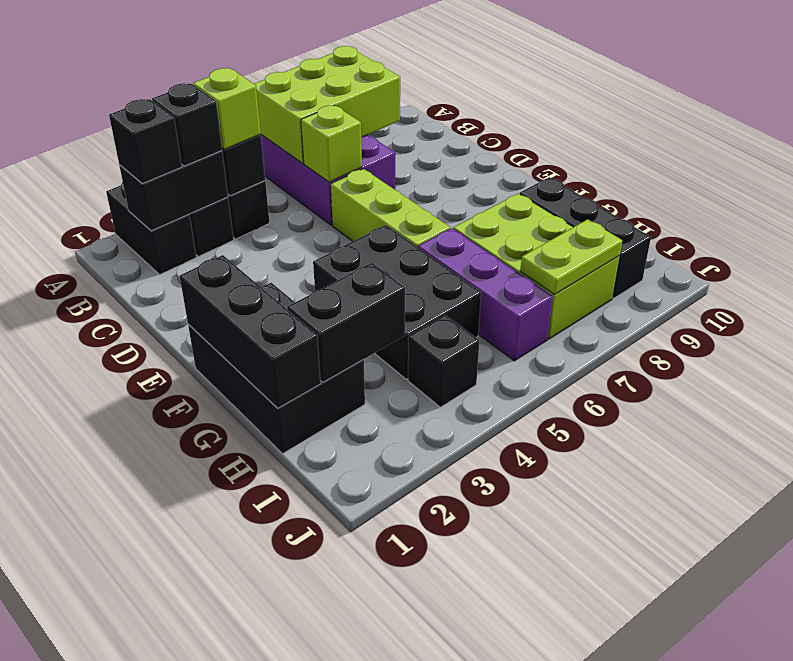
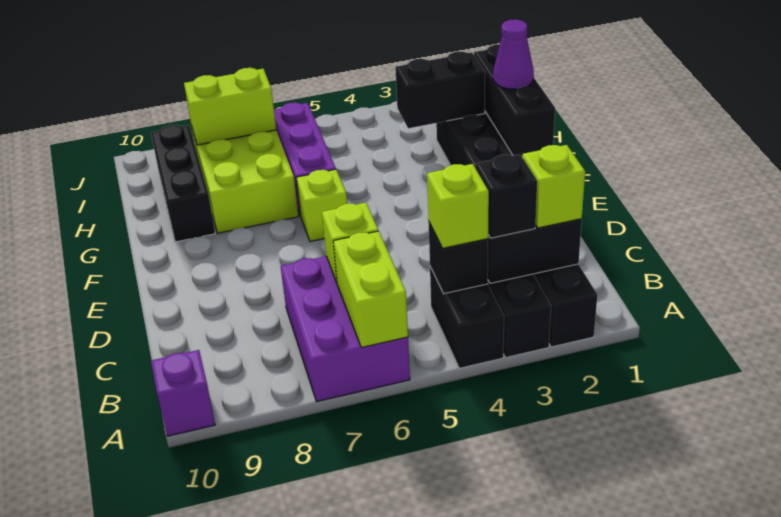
lime brick A6:B8 level 2 -> lime brick A6:B6 level 2
none -> purple brick A10 level 1
black brick B2 level 3 -> lime brick B2 level 3
lime brick D6:F6 level 1 -> lime brick F6 level 1
black brick F4:H5 level 1 -> none
none -> purple cone G1 level 3
black brick I4 level 1 -> none
lime plate I7:I8 level 2 -> lime brick I7:I8 level 2

